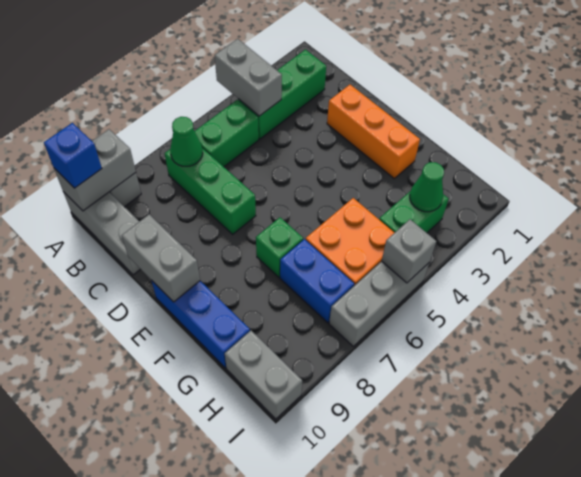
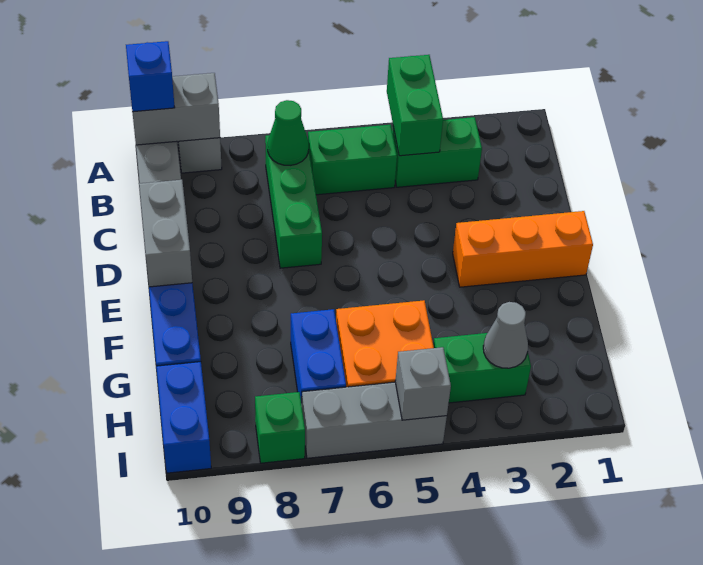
grey brick A4:B4 level 2 -> green brick A4:B4 level 2
green brick B2:B4 level 1 -> green brick B3:B4 level 1
orange brick D2:F2 level 1 -> orange brick E1:E3 level 1
green brick F7 level 1 -> green brick I8 level 1
green cone H3 level 2 -> grey cone H3 level 2
grey brick H10:I10 level 1 -> blue brick H10:I10 level 1

